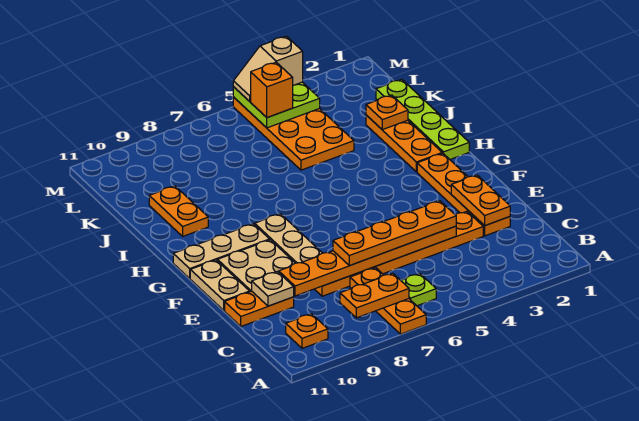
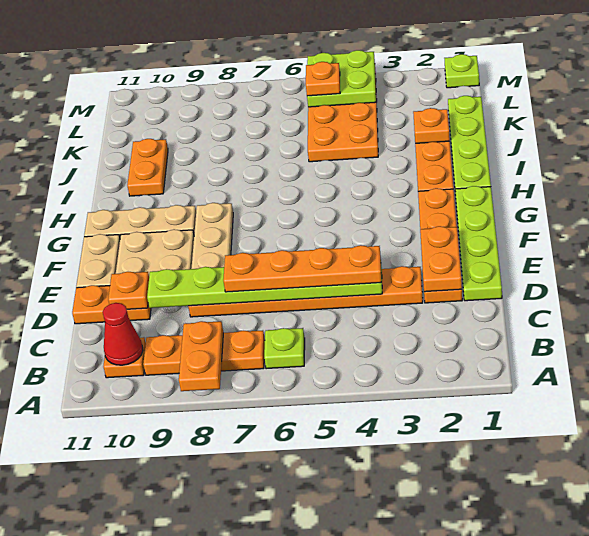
orange plate A7:C7 level 1 -> orange plate B7:B9 level 1
orange plate B7:B8 level 2 -> orange plate A8:B8 level 2
none -> red cone B10 level 2
none -> lime plate D1:G1 level 1
orange plate D4:D9 level 2 -> lime plate D4:D9 level 2
tan plate D10 level 2 -> orange plate D10 level 2
orange brick L5 level 3 -> orange plate L5 level 3
none -> lime plate M1 level 1
tan slope M4:M5 level 3 top 4 -> none

